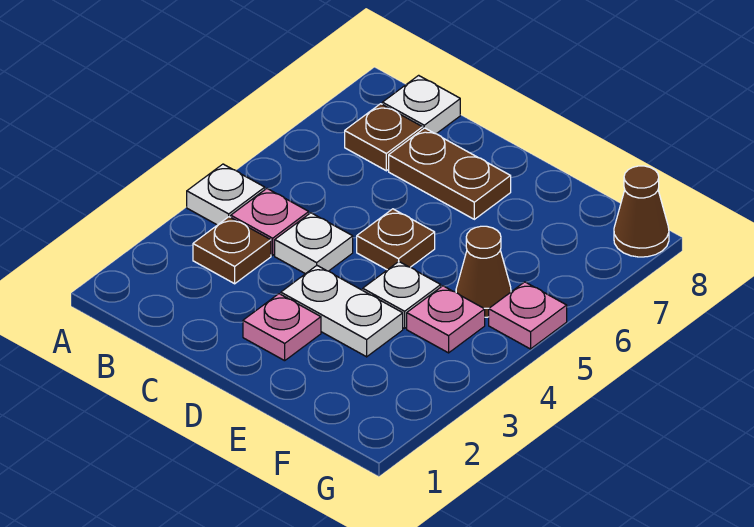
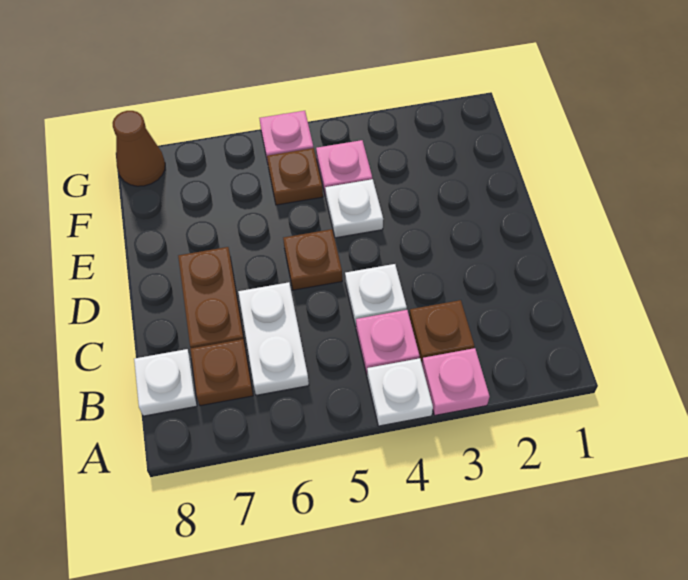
pink plate D2 level 1 -> pink plate A3 level 1
white plate D3:E3 level 1 -> white plate B6:C6 level 1
brown cone F5 level 1 -> brown plate F5 level 1

